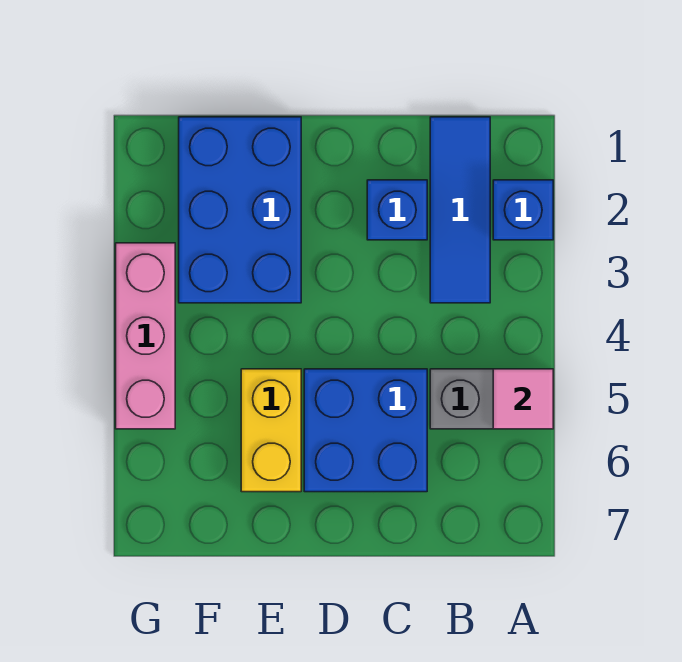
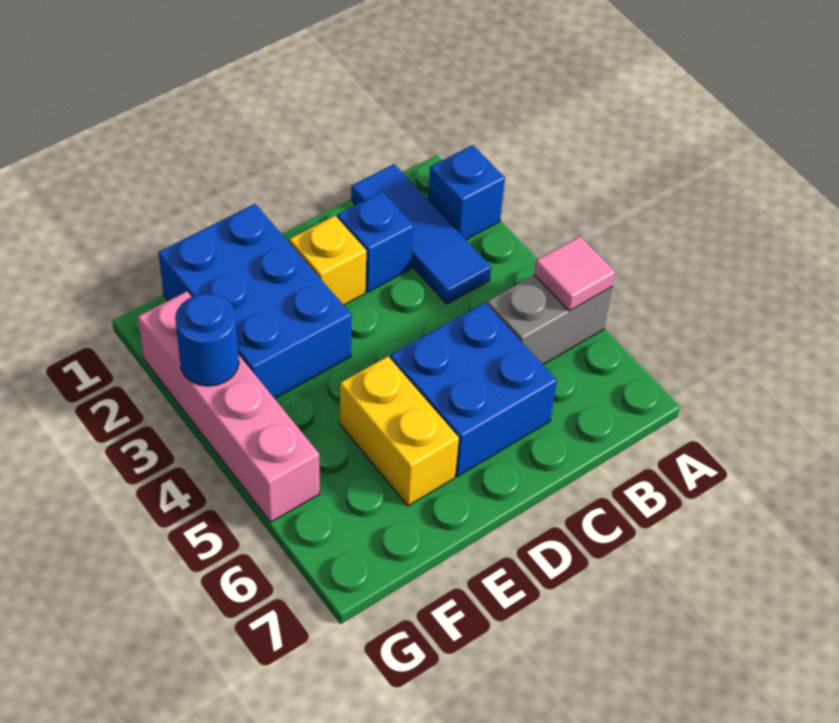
none -> yellow brick D2 level 1
pink brick G3:G5 level 1 -> pink brick G2:G5 level 1
none -> blue round brick G3 level 2

